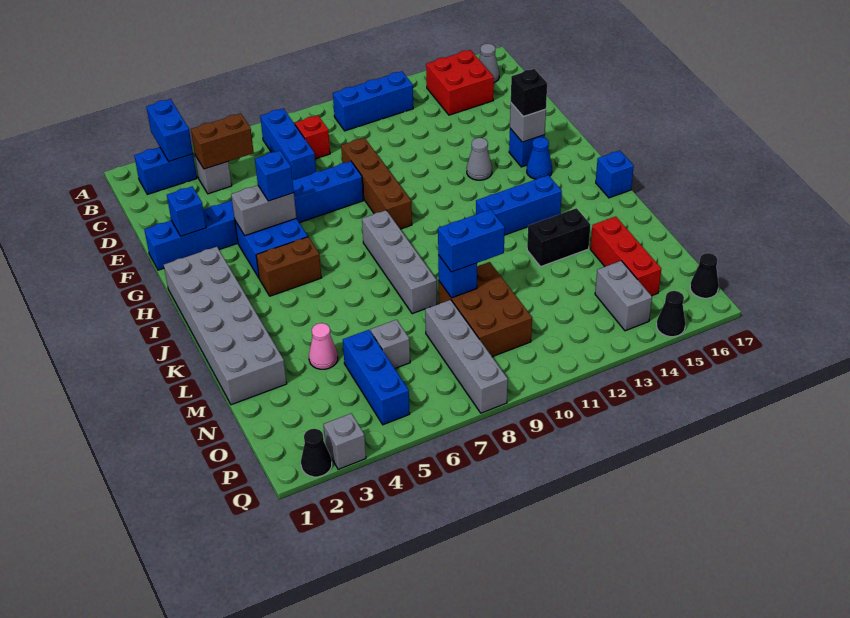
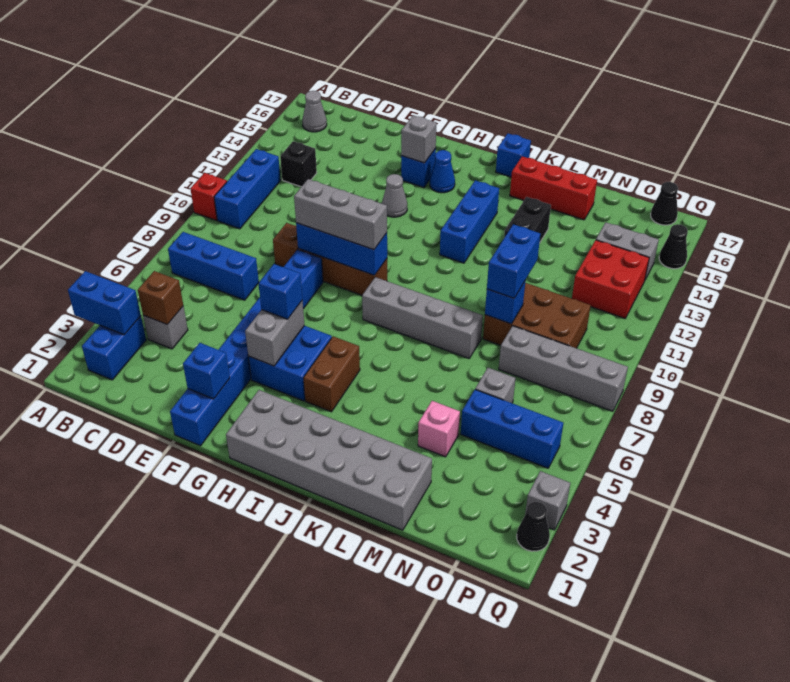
red brick B14:C15 level 1 -> red brick O12:P13 level 1
brown brick C4:C5 level 2 -> brown brick C4 level 2
red brick C8 level 1 -> red brick A10 level 1
none -> blue brick F9:H9 level 2
none -> grey brick F9:H9 level 3
black brick G15 level 3 -> black brick C13 level 1
pink cone M4 level 1 -> pink brick M4 level 1
red brick M15:O15 level 1 -> red brick K16:M16 level 1

